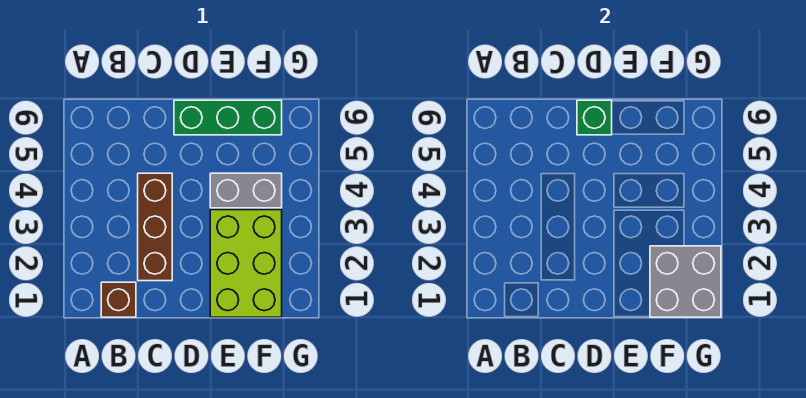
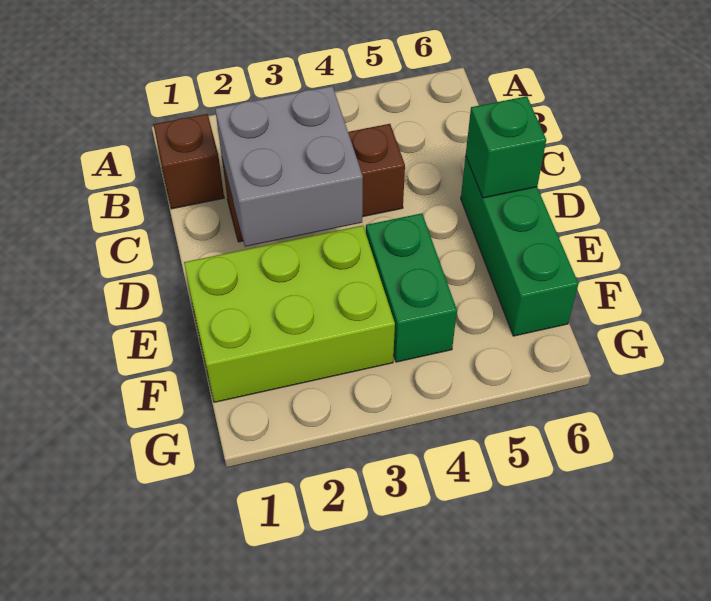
grey brick E4:F4 level 1 -> green brick E4:F4 level 1
grey brick F1:G2 level 2 -> grey brick C2:D3 level 2

